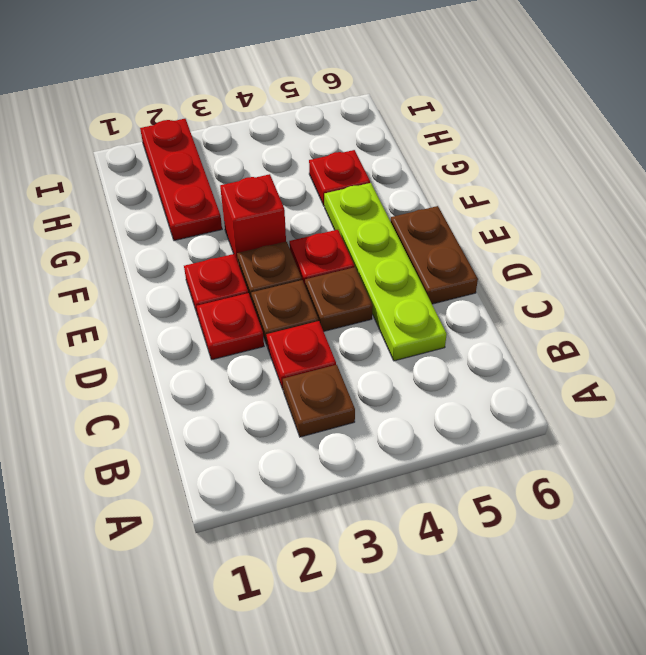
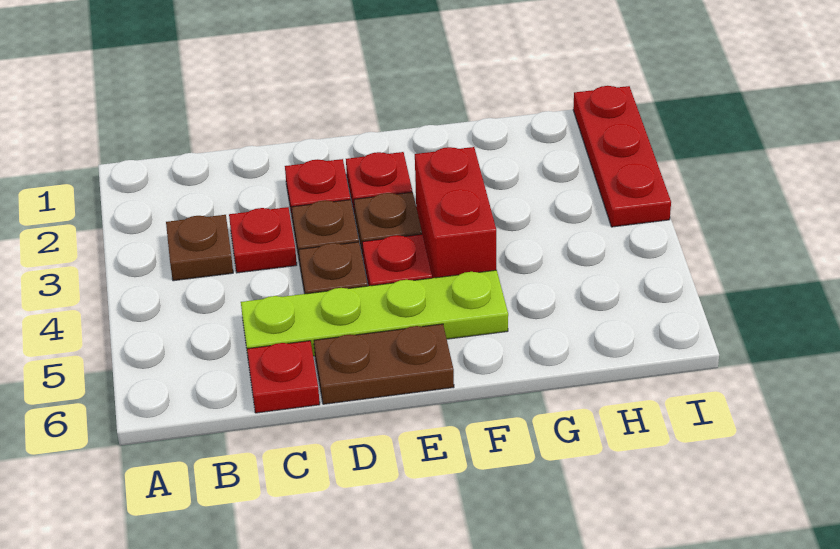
red brick F3 level 1 -> red brick F3:F4 level 1
red plate G2:I2 level 1 -> red plate I1:I3 level 1
red plate G5 level 1 -> red plate C6 level 1

